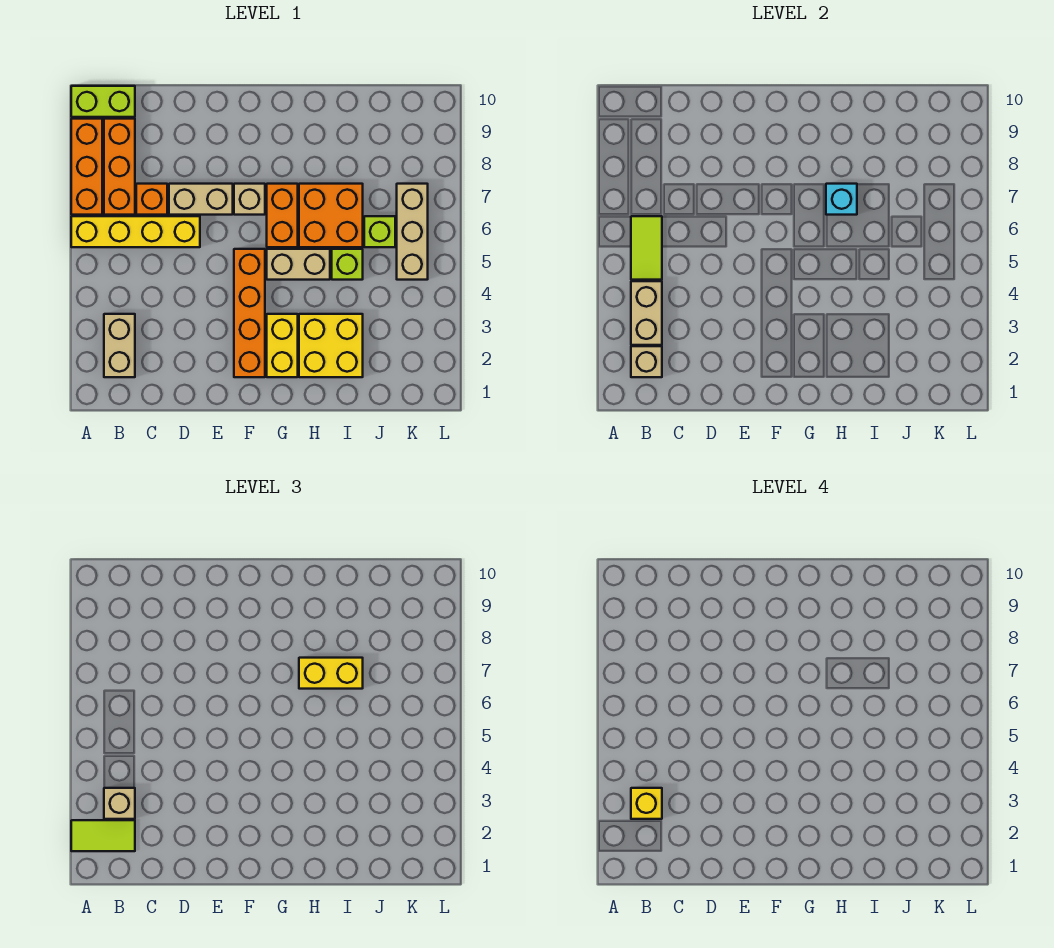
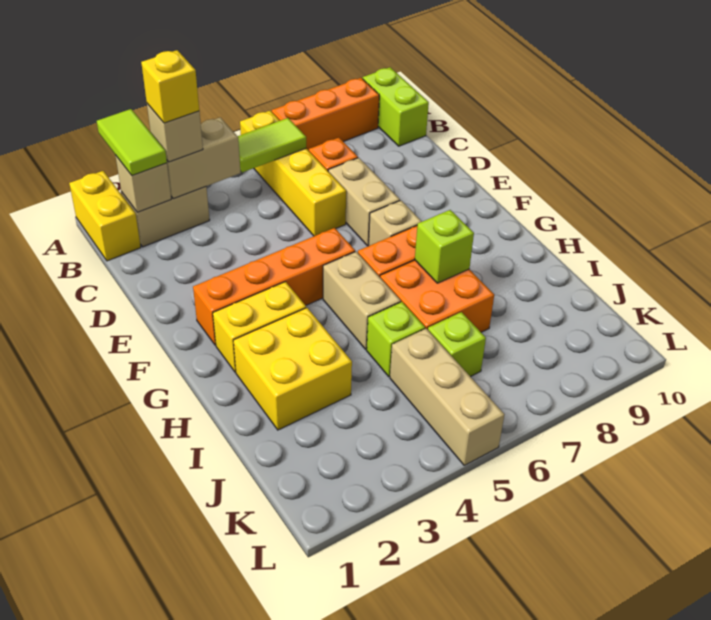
orange brick B7:B9 level 1 -> none
cyan brick H7 level 2 -> lime brick H7 level 2
yellow brick H7:I7 level 3 -> yellow brick A1:B1 level 1
tan brick K5:K7 level 1 -> tan brick J5:L5 level 1

